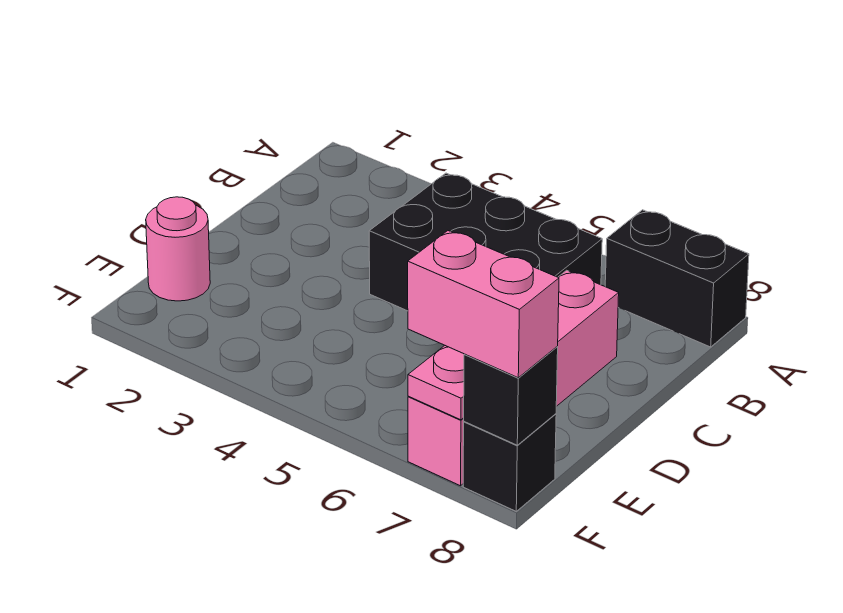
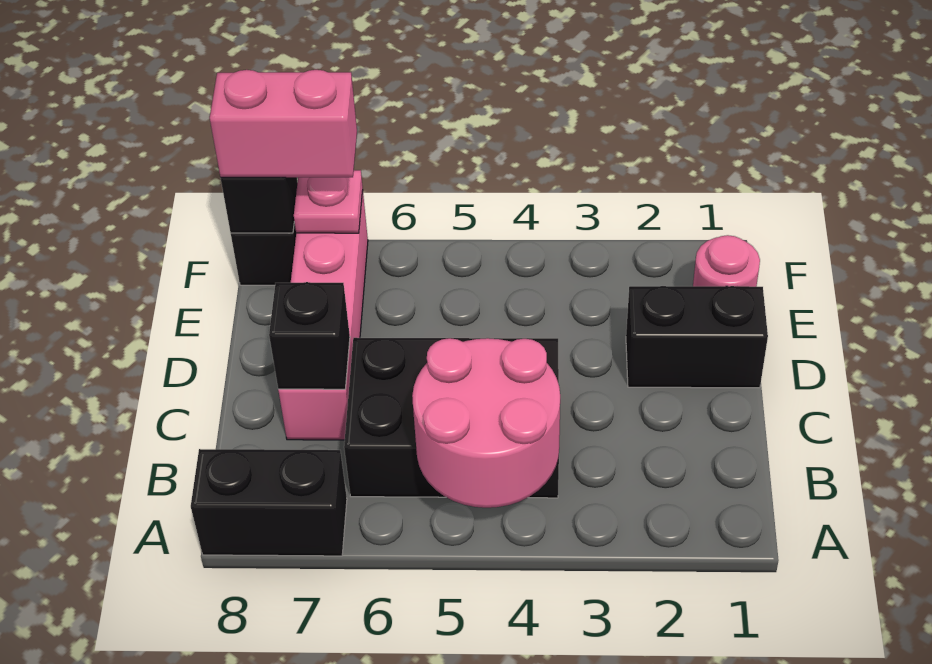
none -> pink round brick A4:B5 level 2
none -> black brick C7 level 2
none -> black brick D1:D2 level 1

